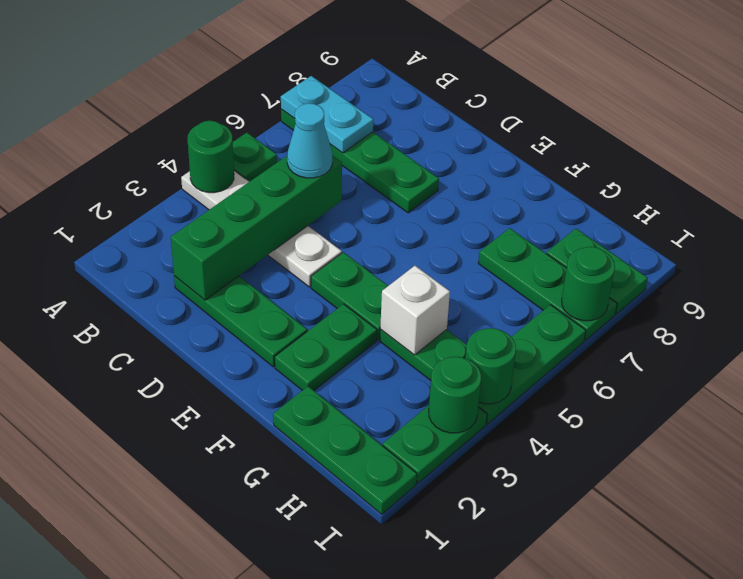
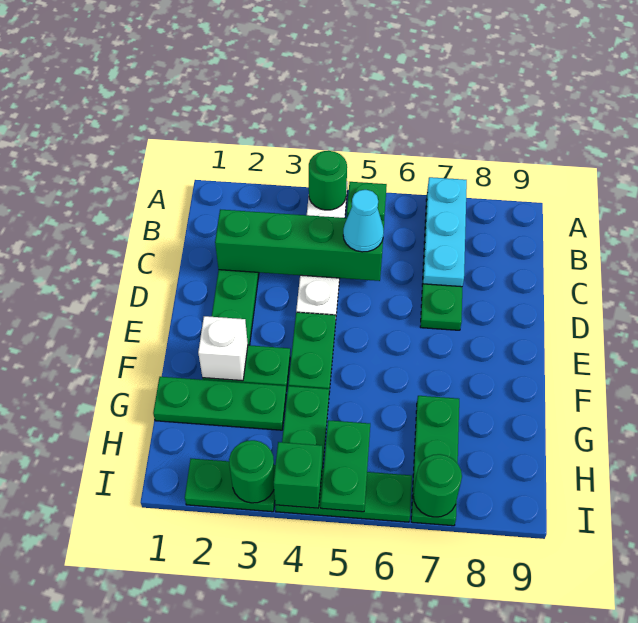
cyan plate A7:B7 level 2 -> cyan plate A7:C7 level 2
green plate G1:I1 level 1 -> green plate G1:G3 level 1
white brick G4 level 2 -> white brick F2 level 2
green plate H8:I8 level 1 -> green plate H5:I5 level 2
green round brick I4 level 2 -> green brick I4 level 2

